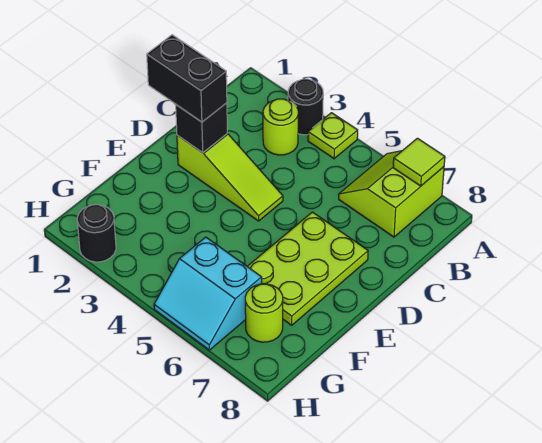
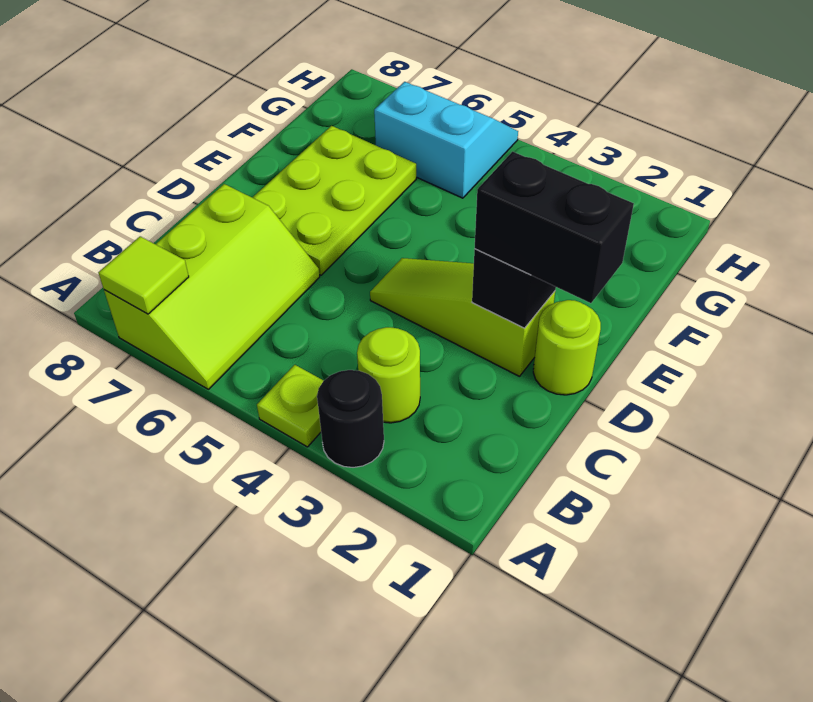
lime slope A6:B7 level 1 top 7 -> lime slope A6:C7 level 1 top 7
lime round brick G7 level 1 -> lime round brick D1 level 1
black round brick H2 level 1 -> none

